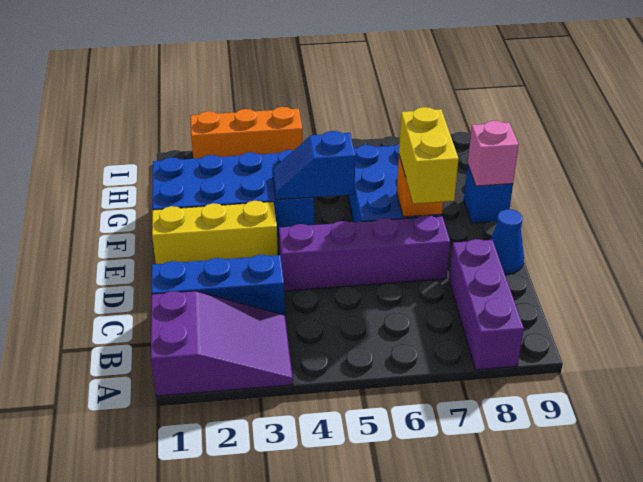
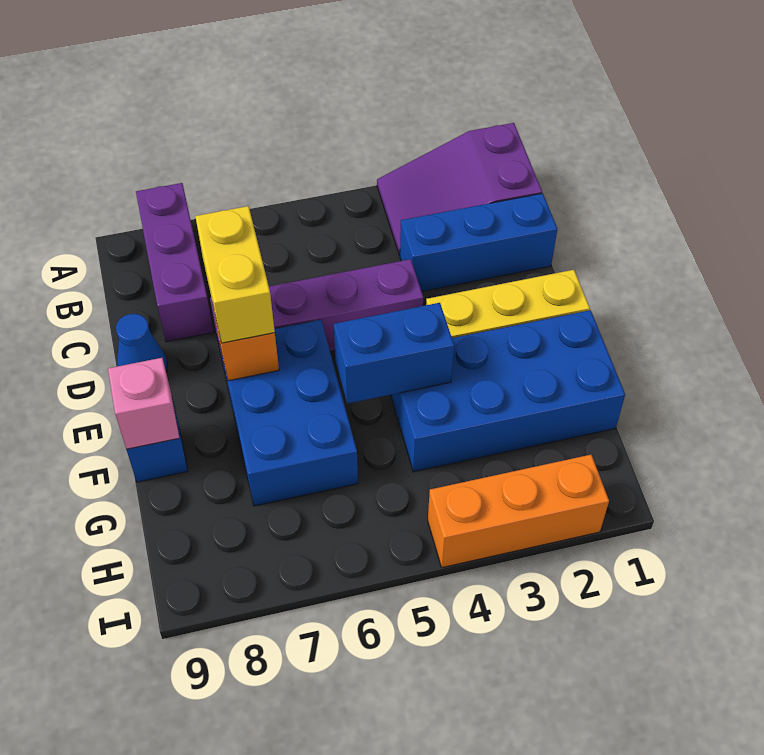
blue slope F4:F5 level 2 top 5 -> blue brick F4:F5 level 2

